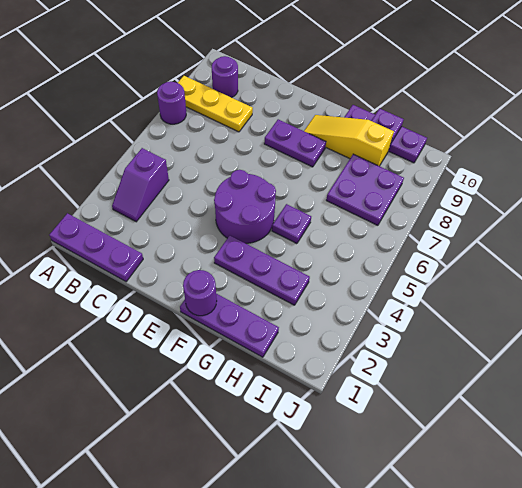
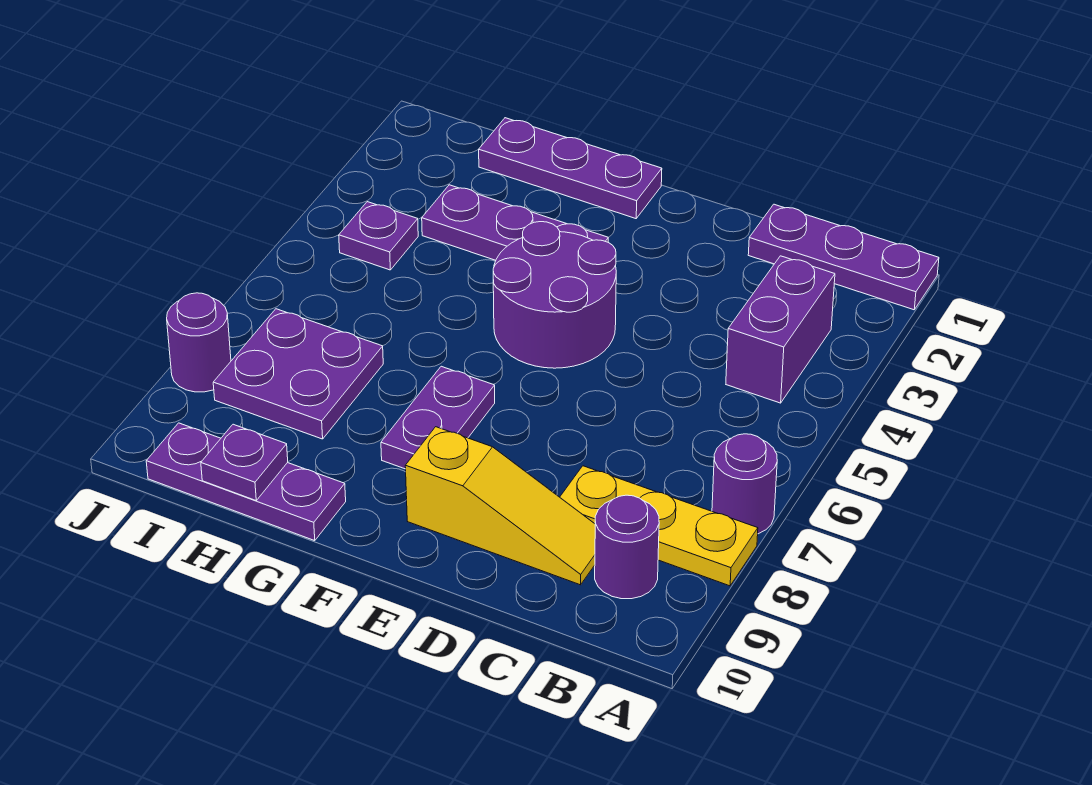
purple slope B3:B4 level 1 top 4 -> purple brick B3:B4 level 1
purple plate E8:F8 level 1 -> purple plate F7:F8 level 1
purple round brick F1 level 2 -> purple round brick J8 level 1
yellow slope F9:H9 level 1 top H -> yellow slope C9:E9 level 1 top E
purple plate G5 level 1 -> purple plate I4 level 1

